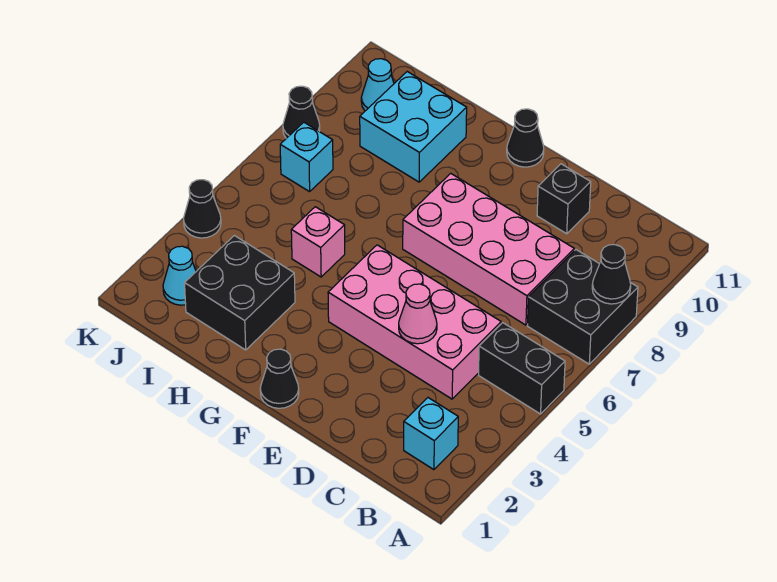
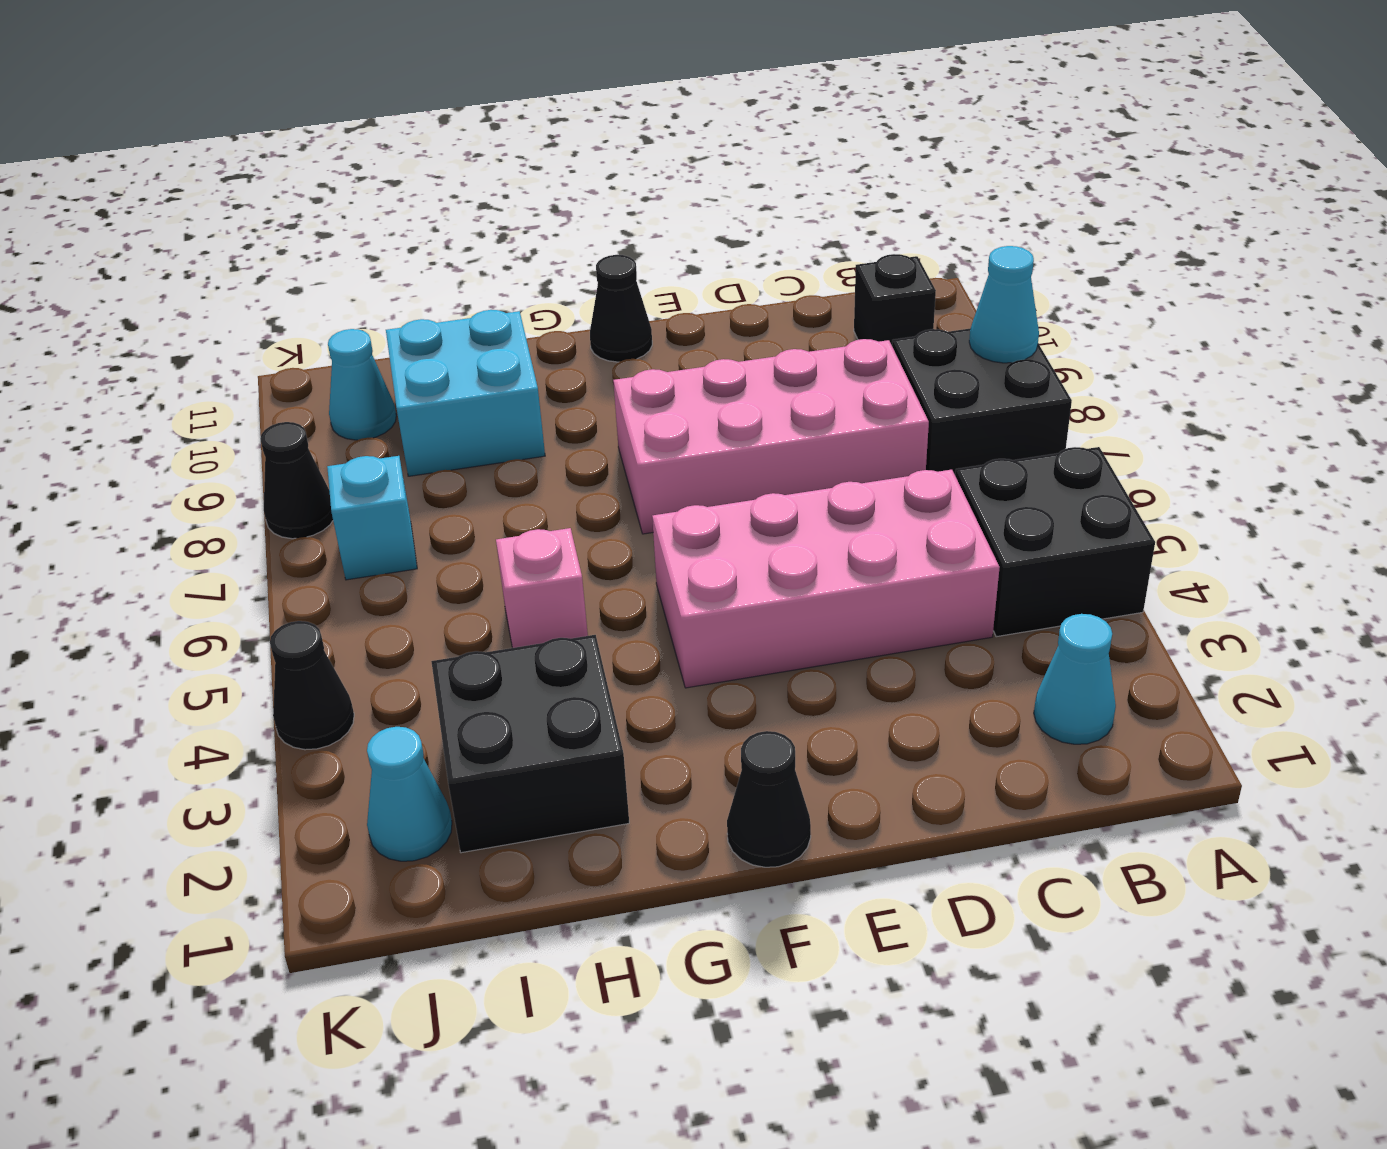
black brick A5:B5 level 1 -> black brick A4:B5 level 1
black cone A8 level 2 -> cyan cone A8 level 2
cyan brick B2 level 1 -> cyan cone B2 level 1
pink cone D4 level 2 -> none
black brick D10 level 1 -> black brick B10 level 1

